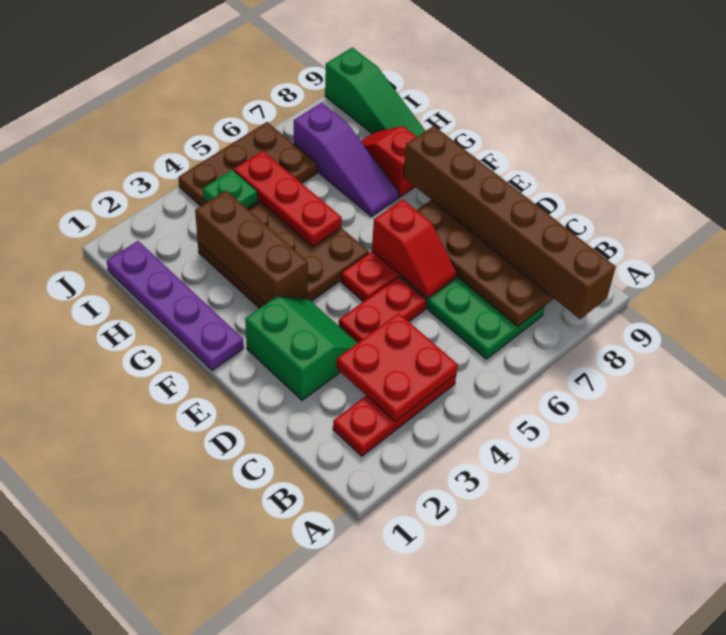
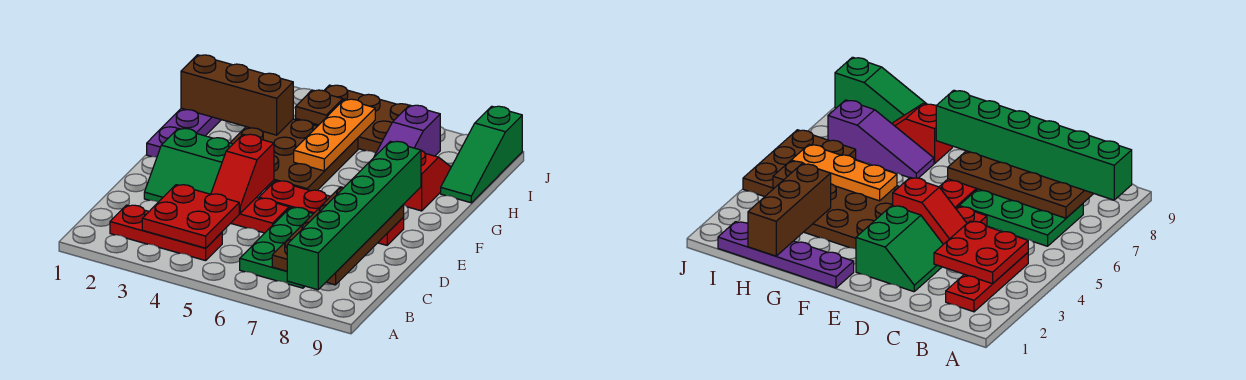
brown brick A8:F8 level 3 -> green brick A8:F8 level 3
green slope D2:E3 level 1 top 2 -> green slope D2:E3 level 1 top E
red slope D6:E6 level 2 top E -> red slope D4:E4 level 2 top E
brown brick F3:H3 level 2 -> brown brick H1:H3 level 2
red plate G5:I5 level 2 -> orange plate G5:I5 level 2
green plate I4 level 2 -> brown plate I4 level 2

